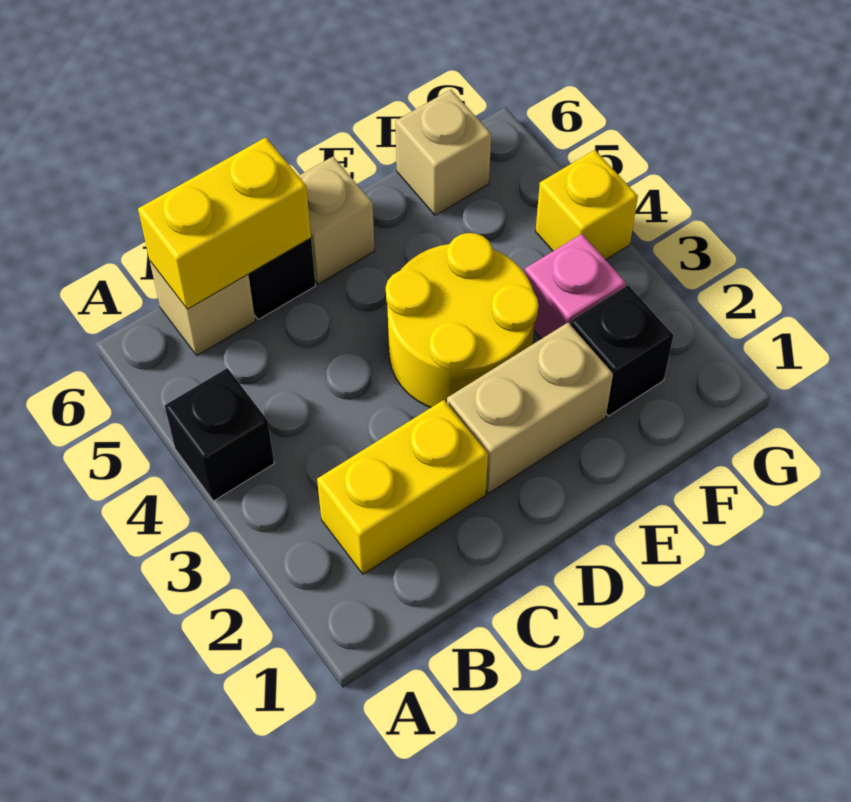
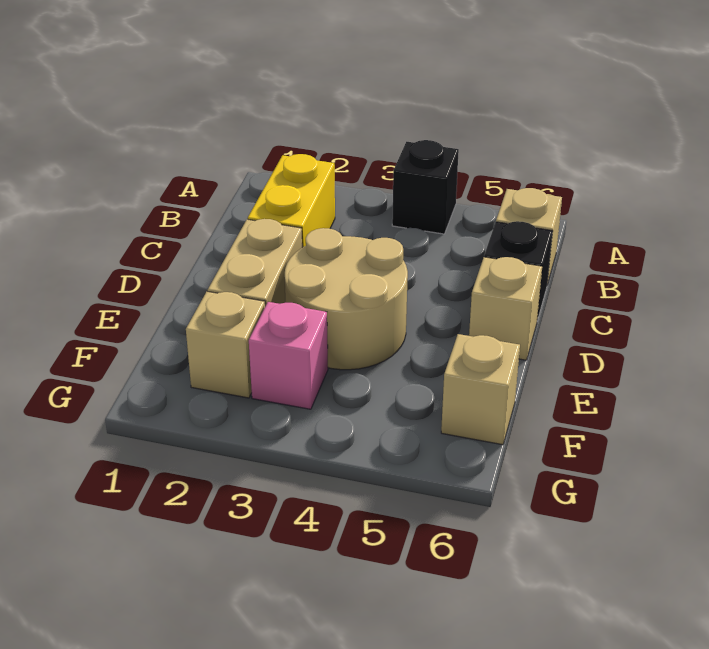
yellow brick B6:C6 level 2 -> none
yellow round brick D3:E4 level 1 -> tan round brick D3:E4 level 1
black brick F2 level 1 -> tan brick F2 level 1
yellow brick G4 level 1 -> none

